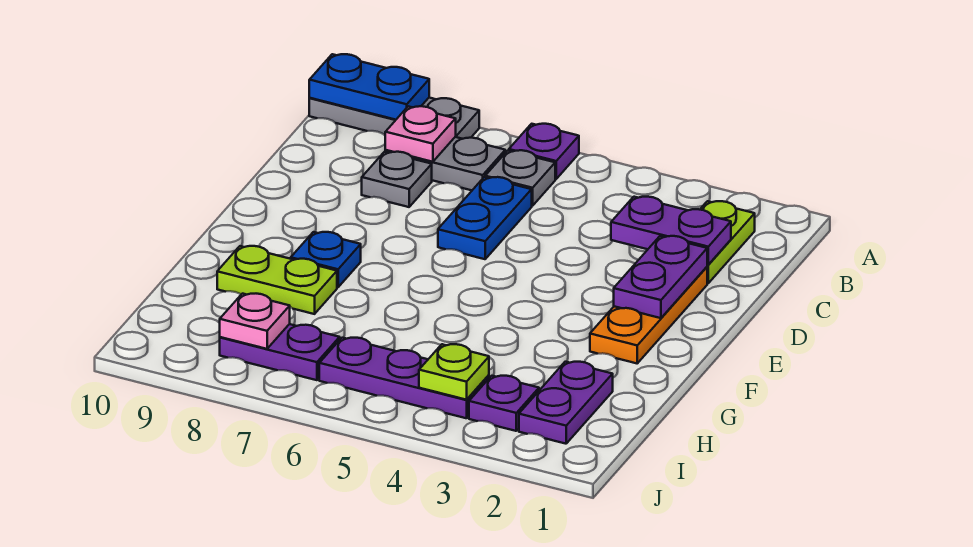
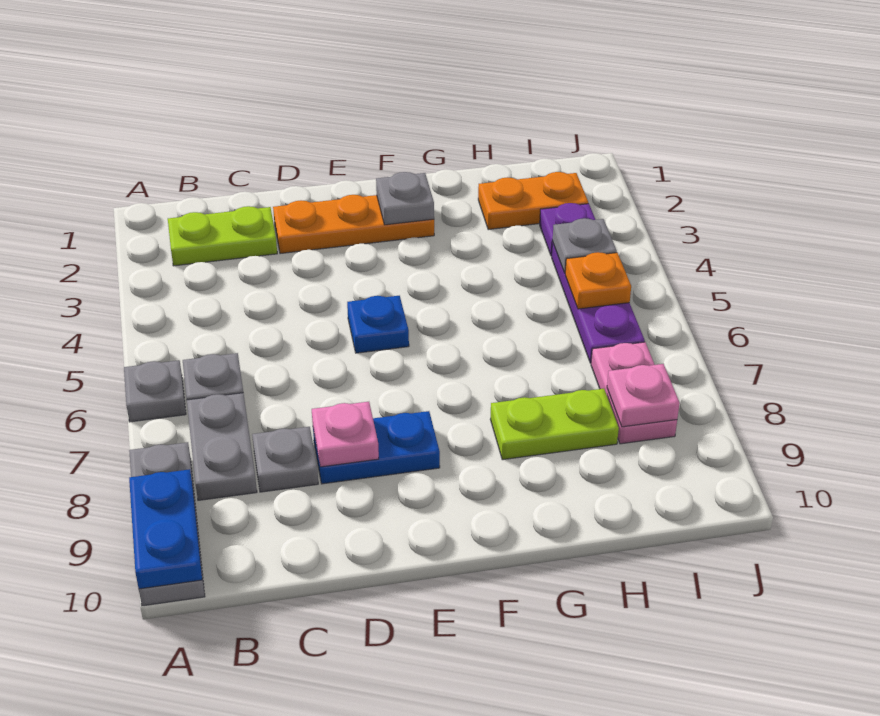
purple plate A6 level 1 -> grey plate A6 level 1
pink plate B8 level 2 -> pink plate D8 level 2
purple plate C2:C3 level 2 -> none
blue plate C6:D6 level 1 -> blue plate D8:E8 level 1
purple plate D2:E2 level 2 -> none
none -> grey plate F2 level 2
blue plate F8 level 1 -> blue plate E5 level 1
lime plate G8:G9 level 1 -> lime plate G8:H8 level 1
purple plate H2:I2 level 1 -> orange plate H2:I2 level 1
lime plate I4 level 2 -> grey plate I4 level 2
none -> orange plate I5 level 2
purple plate I7:I8 level 1 -> pink plate I7:I8 level 1

